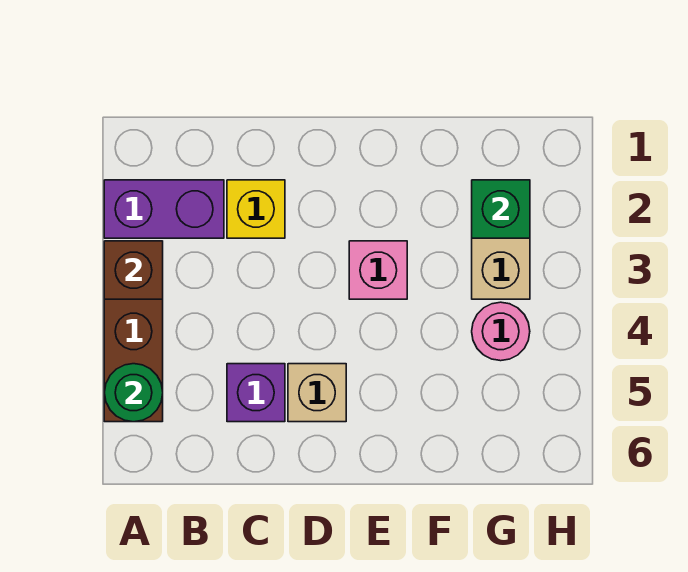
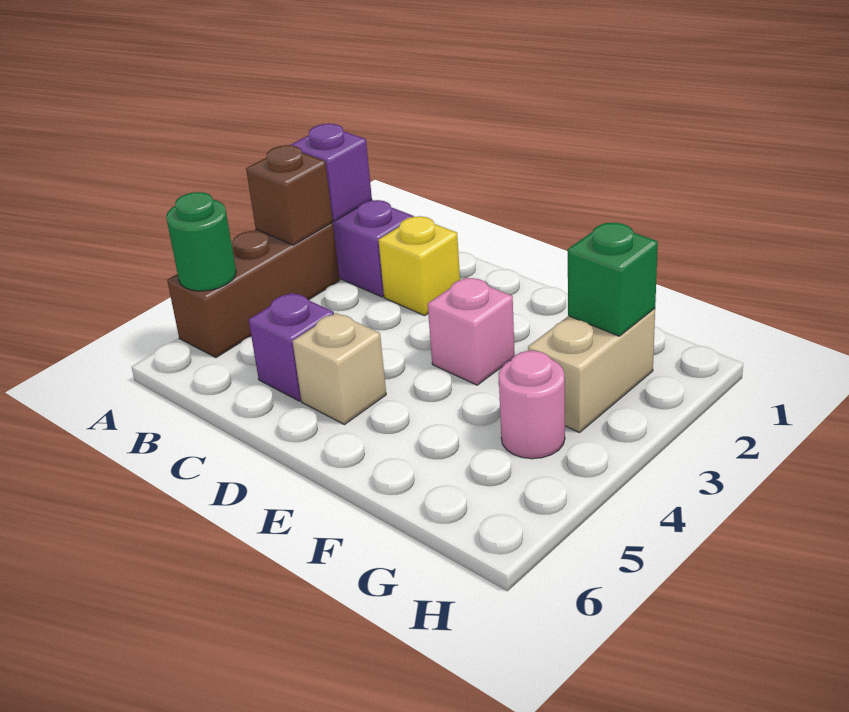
none -> purple brick A2 level 2

